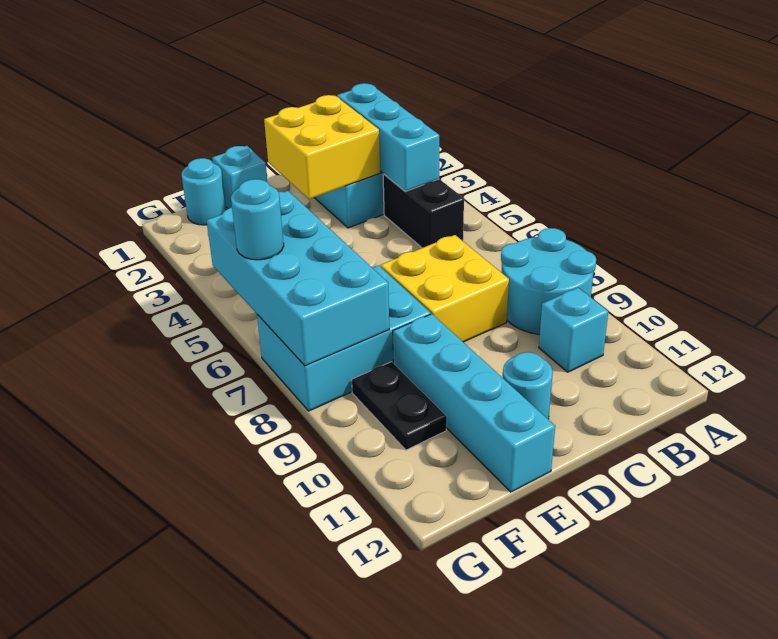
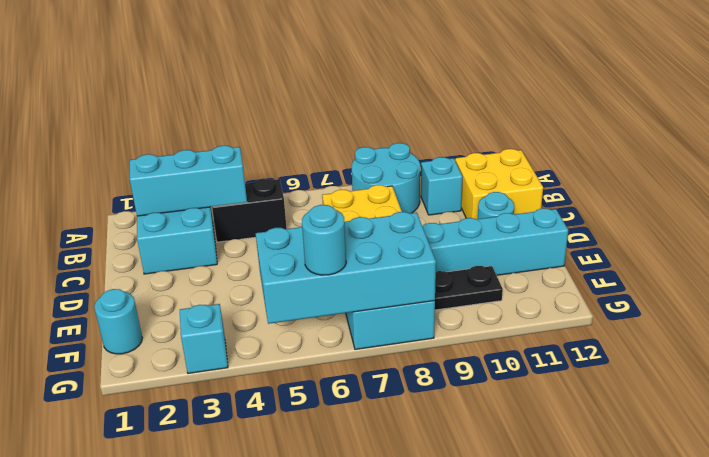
yellow brick C2:D3 level 2 -> yellow brick B11:C12 level 1
cyan brick E1 level 1 -> cyan brick G3 level 1

